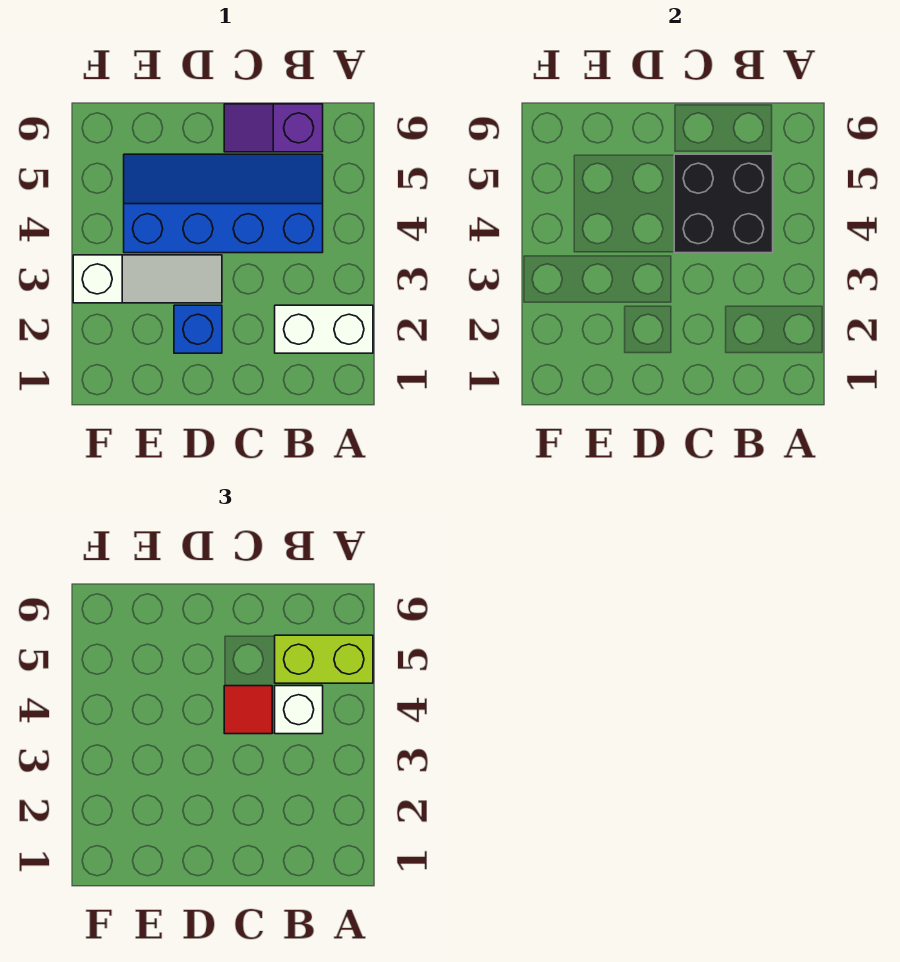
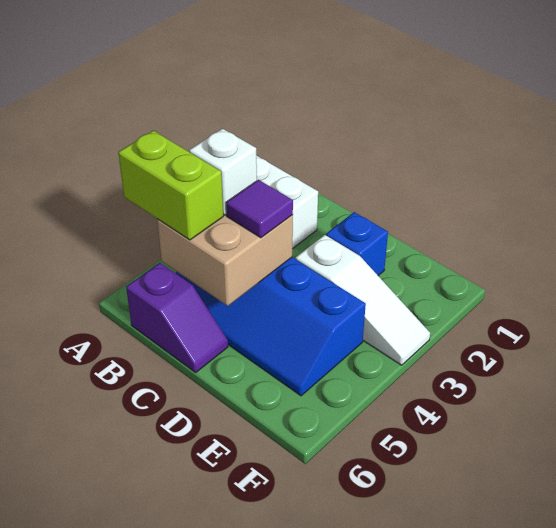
black brick B4:C5 level 2 -> tan brick B4:C5 level 2
red tile C4 level 3 -> purple tile C4 level 3
white slope D3:F3 level 1 top F -> white slope D3:F3 level 1 top D

